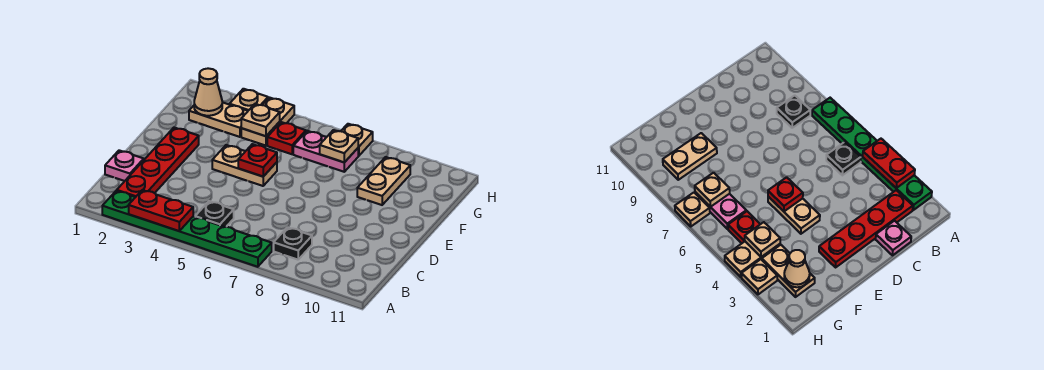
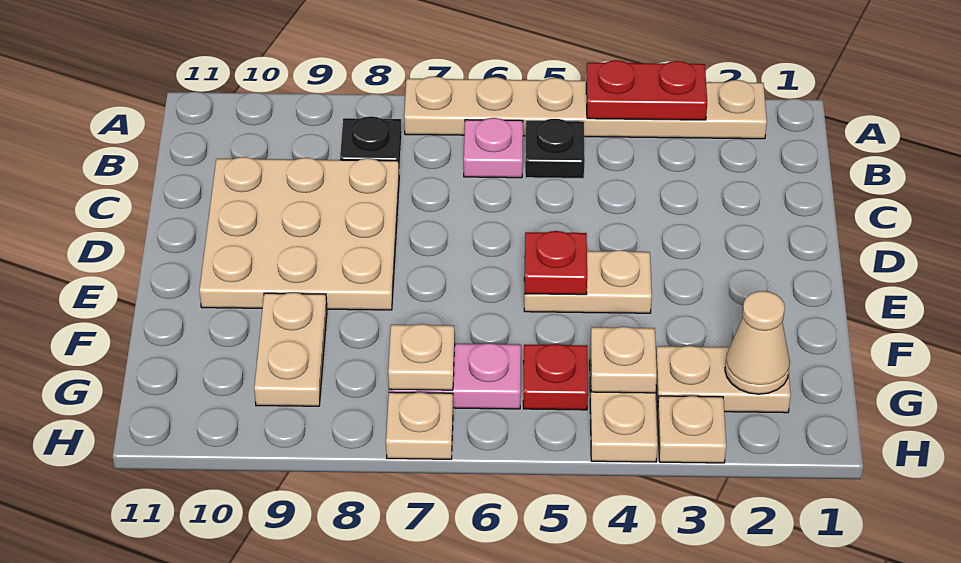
green plate A2:A7 level 1 -> tan plate A2:A7 level 1
red plate B2:E2 level 1 -> none
pink plate C1 level 1 -> pink plate B6 level 1
none -> tan plate C8:E10 level 1

